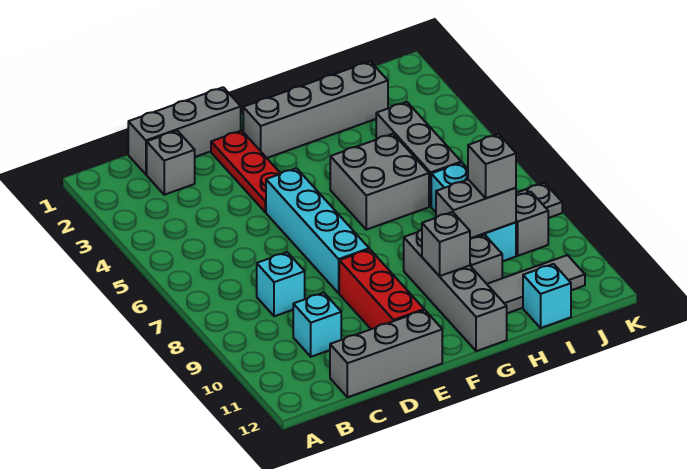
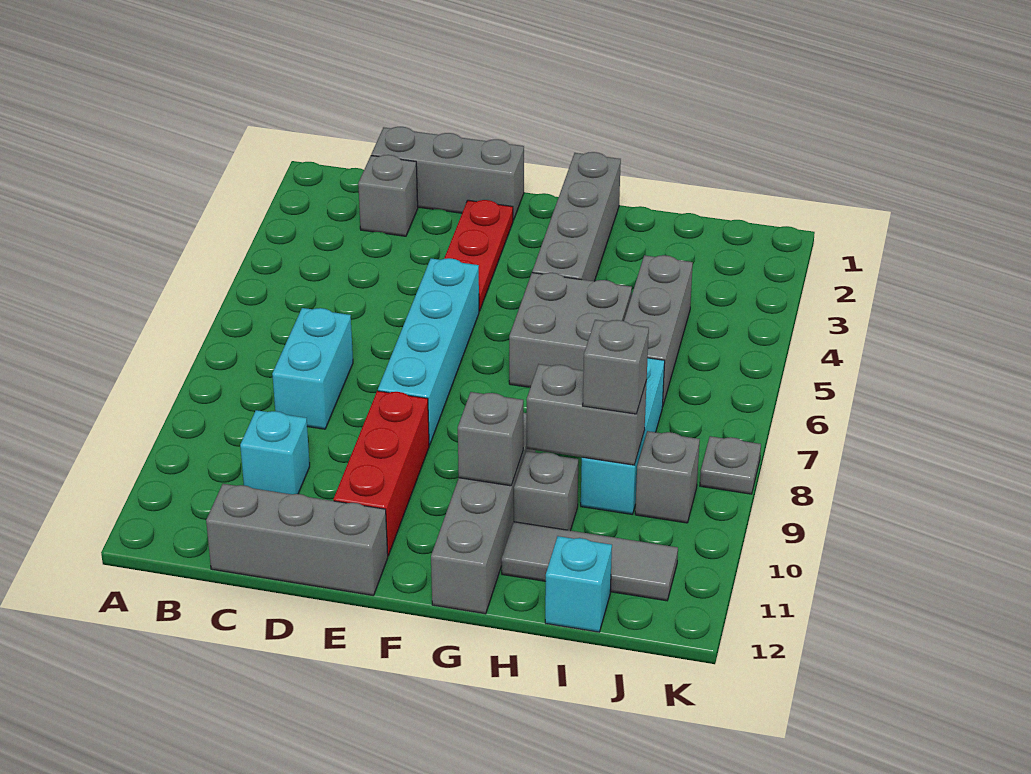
cyan brick C8 level 1 -> cyan brick C7:C8 level 1
grey brick F2:I2 level 1 -> grey brick G1:G4 level 1

